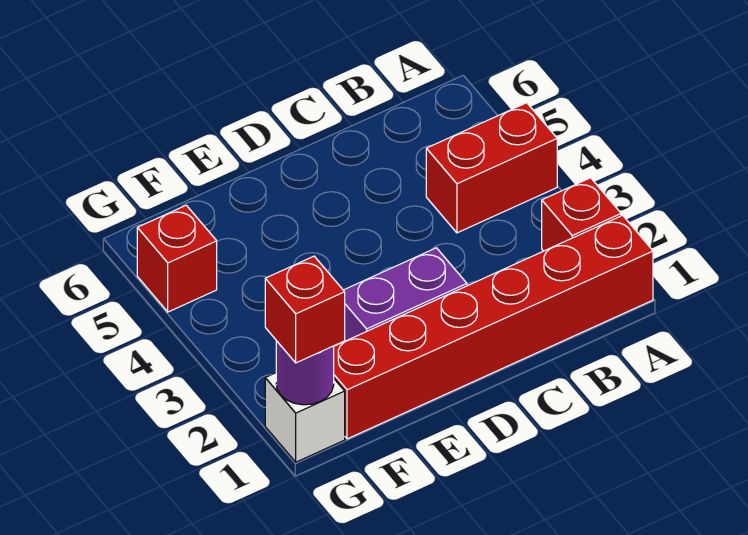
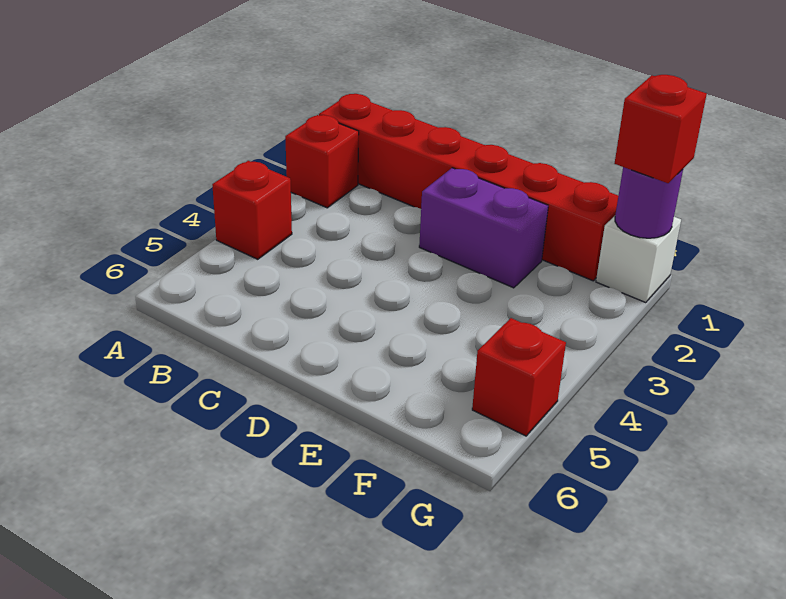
red brick A4:B4 level 1 -> red brick A4 level 1

